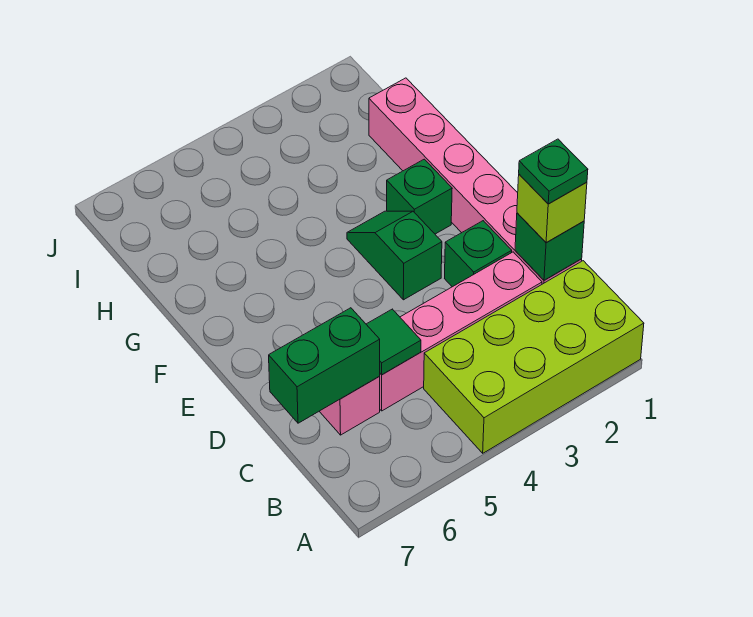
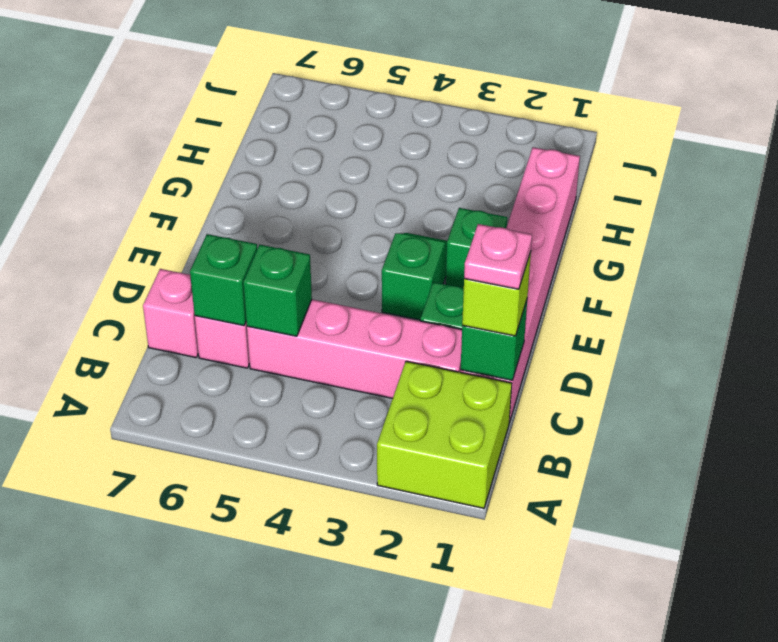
lime brick A1:B4 level 1 -> lime brick A1:B2 level 1
green plate C1 level 4 -> pink plate C1 level 4
green tile C5 level 2 -> green brick C5 level 2
green brick C6:C7 level 2 -> green brick C6 level 2
none -> pink brick C7 level 1

